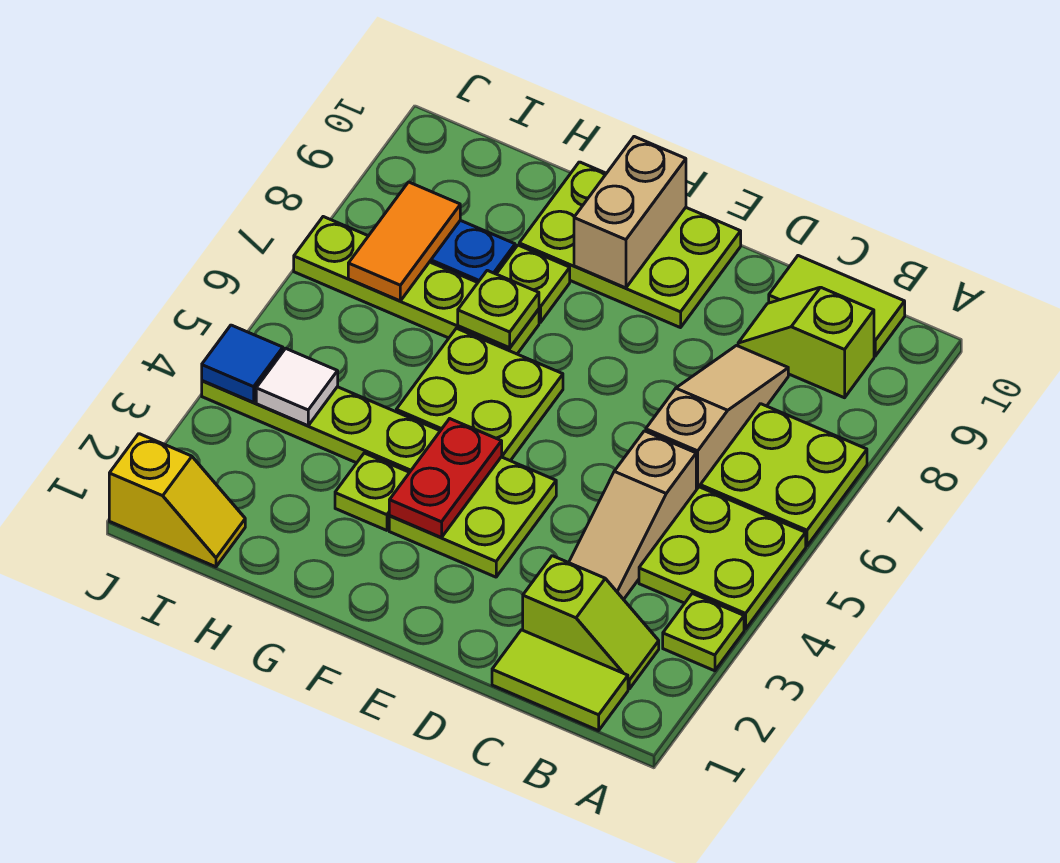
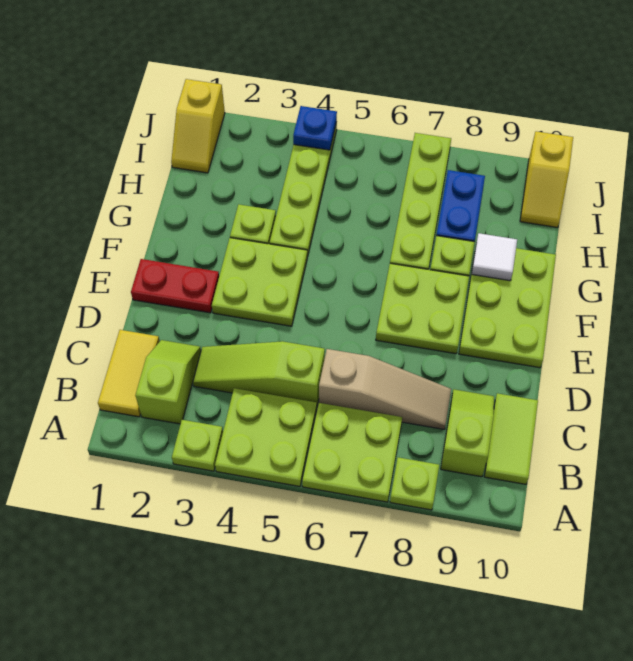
lime tile B1:C1 level 1 -> yellow tile B1:C1 level 1
lime slope B2:C2 level 1 top C -> lime slope B2:C2 level 1 top B
tan slope C3:C5 level 1 top 5 -> lime slope C3:C5 level 1 top 5
red plate F3:F4 level 2 -> red plate E1:E2 level 1
lime plate F5:G6 level 1 -> lime plate E7:F8 level 1
tan brick F9:F10 level 2 -> none
lime plate G7 level 2 -> lime plate A8 level 1
white tile I4 level 2 -> white tile G9 level 2
orange tile I7:I8 level 2 -> none
none -> yellow slope I10:J10 level 1 top J
blue tile J4 level 2 -> blue plate J4 level 2

